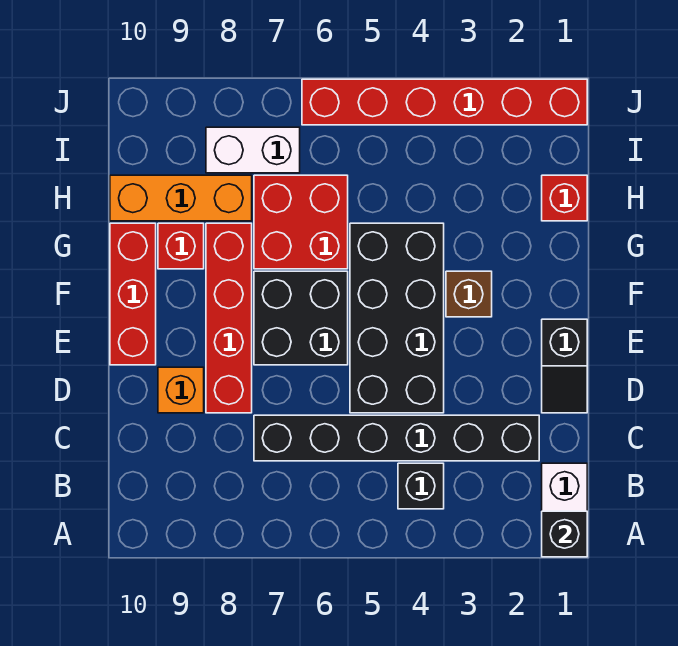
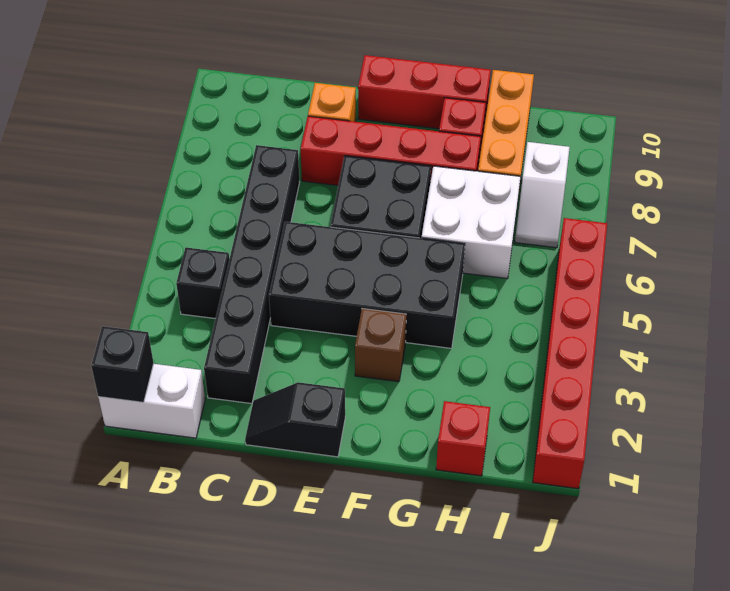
red brick G6:H7 level 1 -> white brick G6:H7 level 1
white brick I7:I8 level 1 -> white slope I7:I8 level 1 top 8

